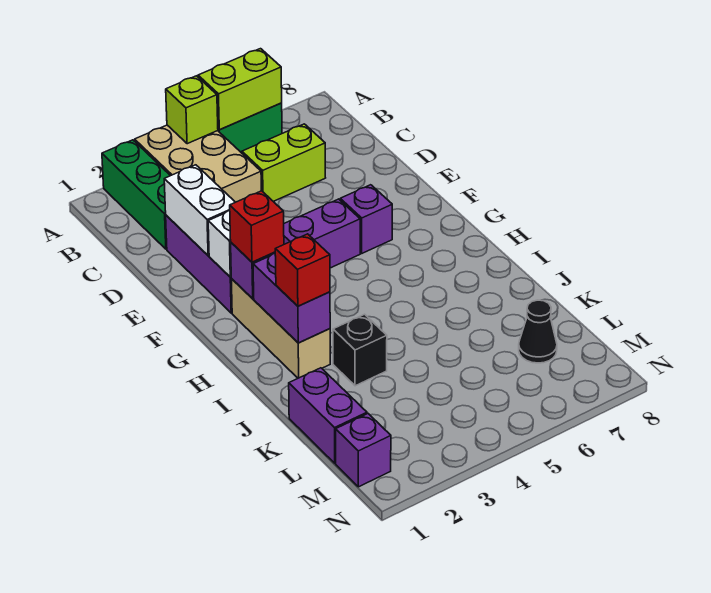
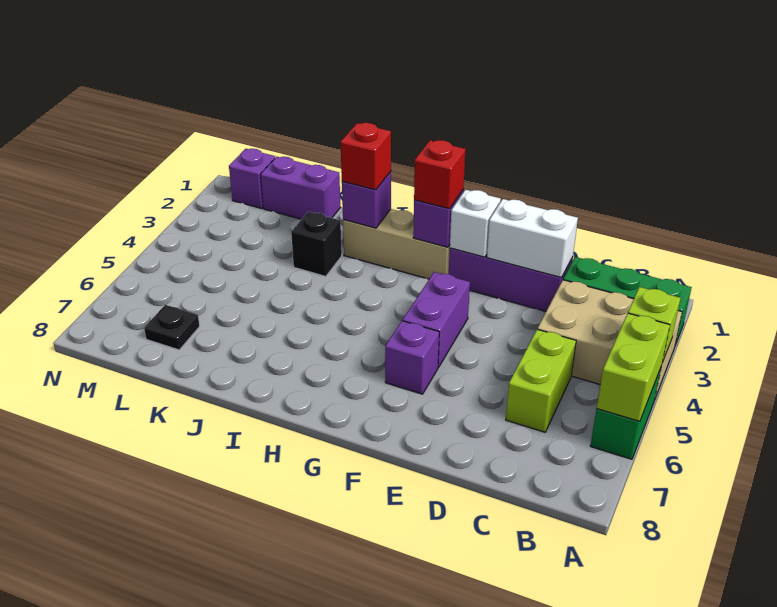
purple brick H2:I2 level 2 -> purple brick I2 level 2
black cone L7 level 1 -> black plate L7 level 1

